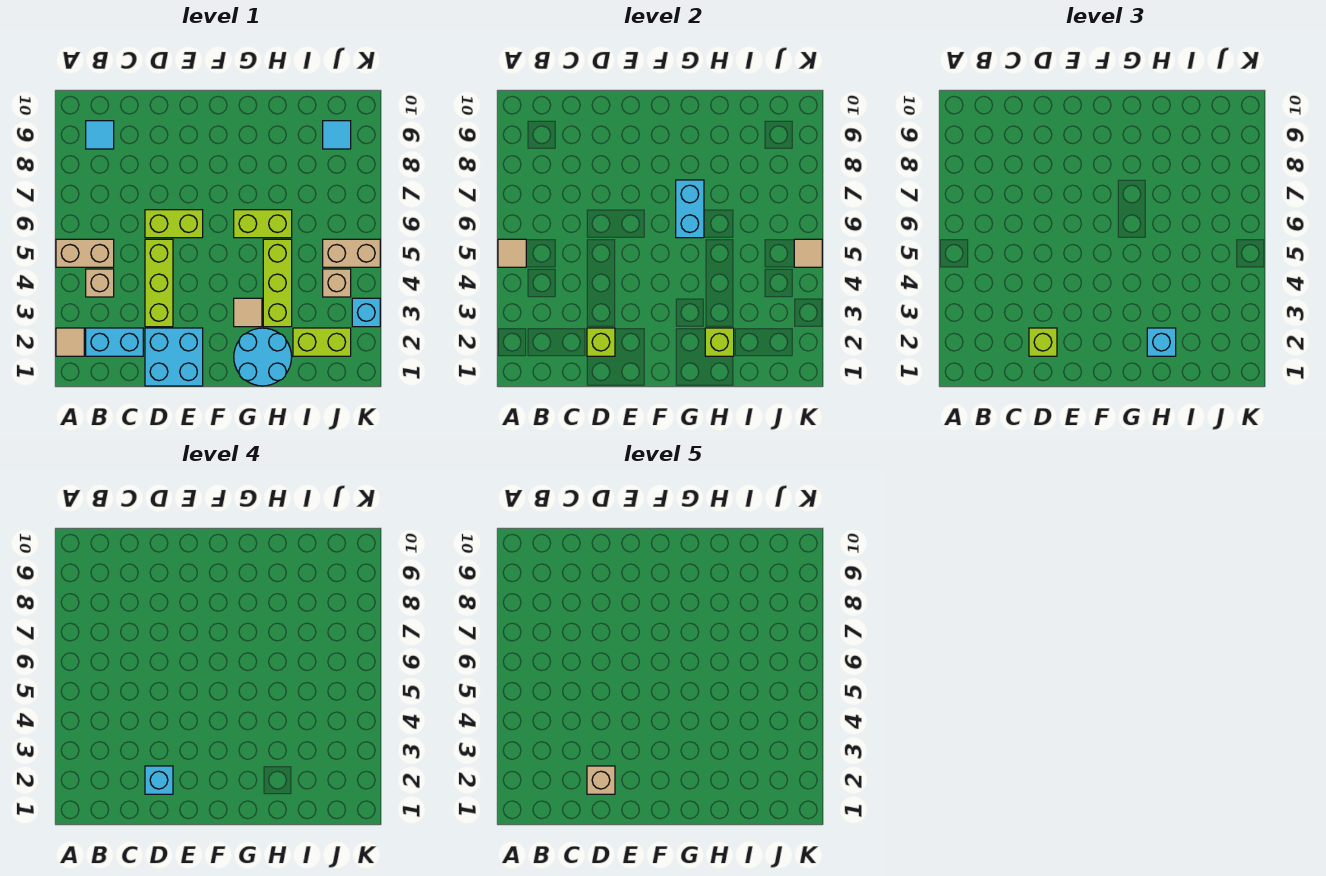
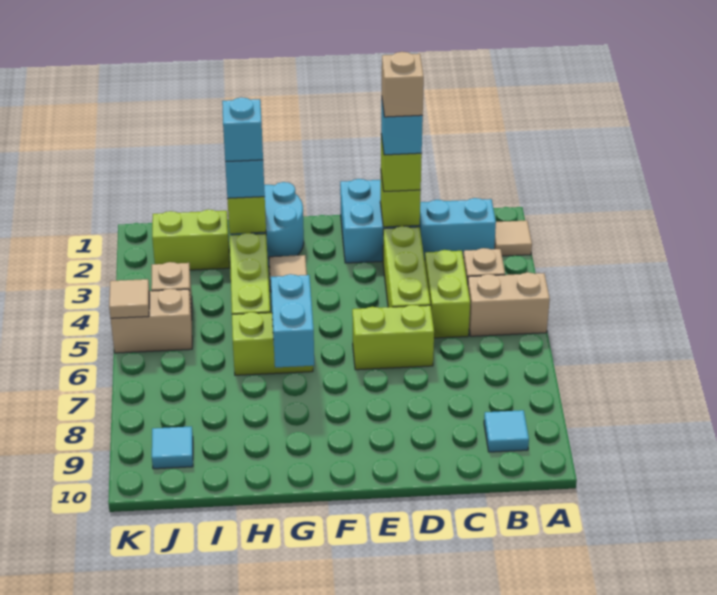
tan tile A5 level 2 -> none
none -> lime brick C4:C5 level 1
cyan brick K3 level 1 -> cyan brick H2 level 4

